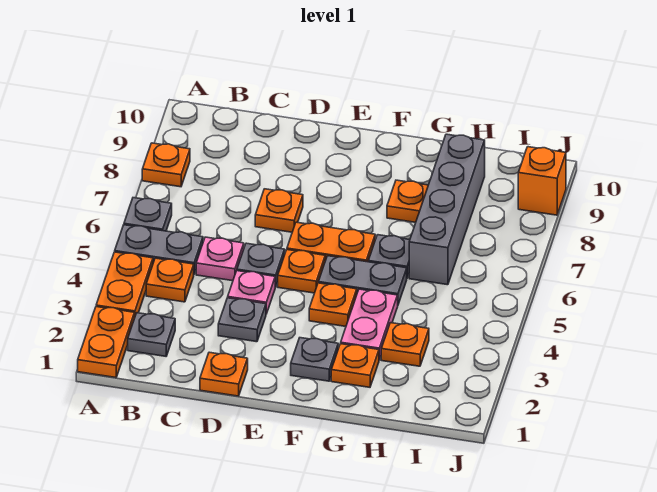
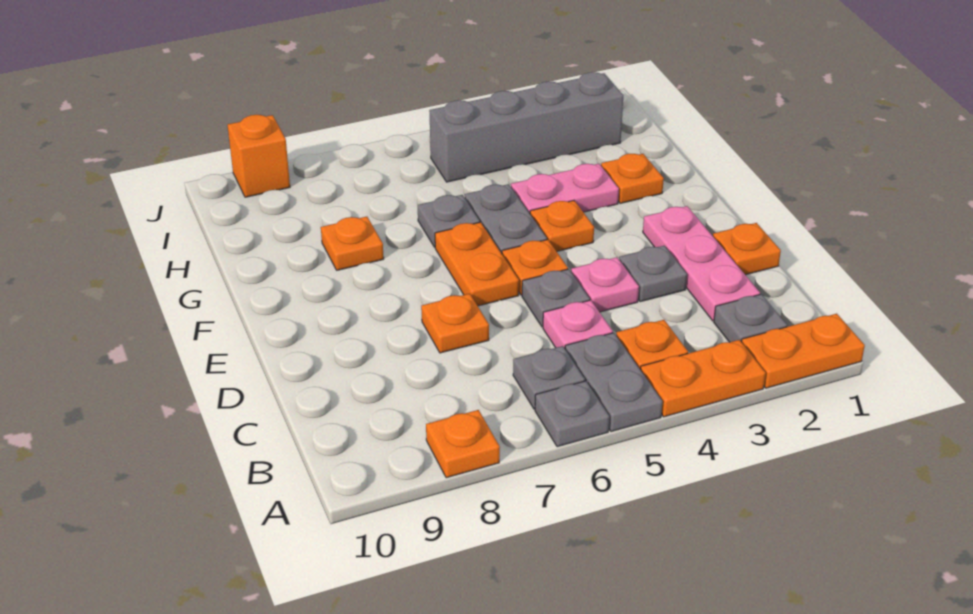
none -> pink plate C2:E2 level 1
grey plate F2 level 1 -> grey plate B6 level 1
orange plate H3 level 1 -> none
grey brick H6:H9 level 1 -> grey brick I2:I5 level 1

